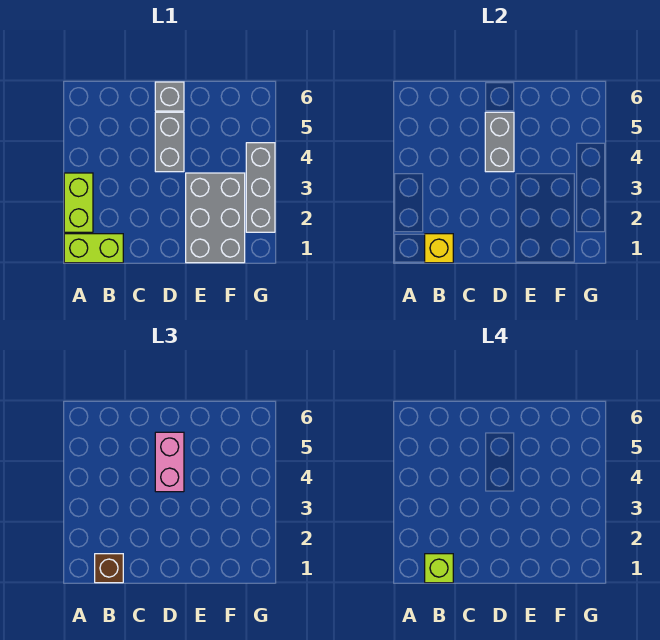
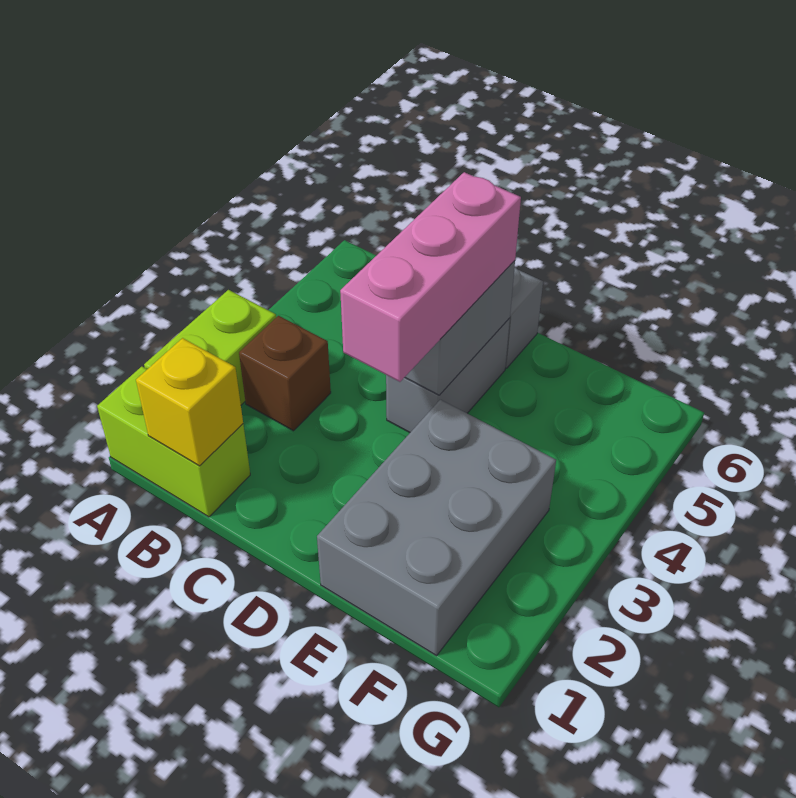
brown brick B1 level 3 -> brown brick B3 level 1
lime brick B1 level 4 -> none
pink brick D4:D5 level 3 -> pink brick D3:D5 level 3
grey brick G2:G4 level 1 -> none

